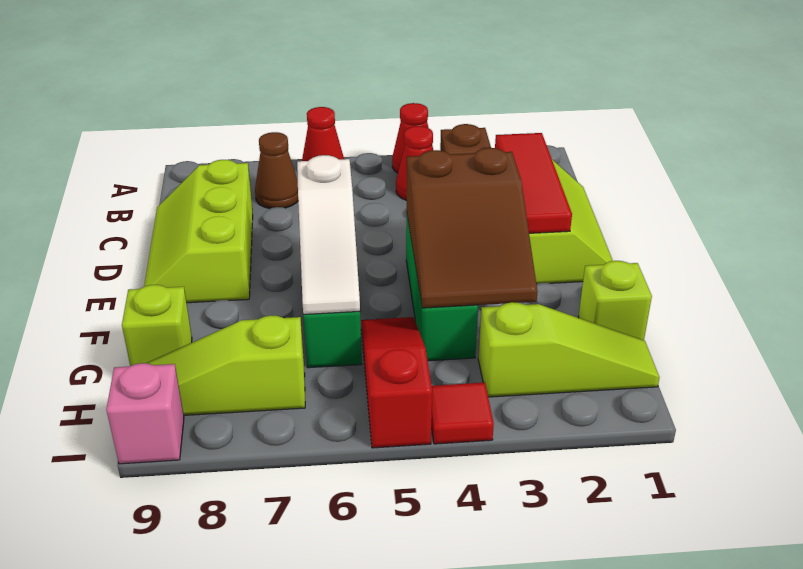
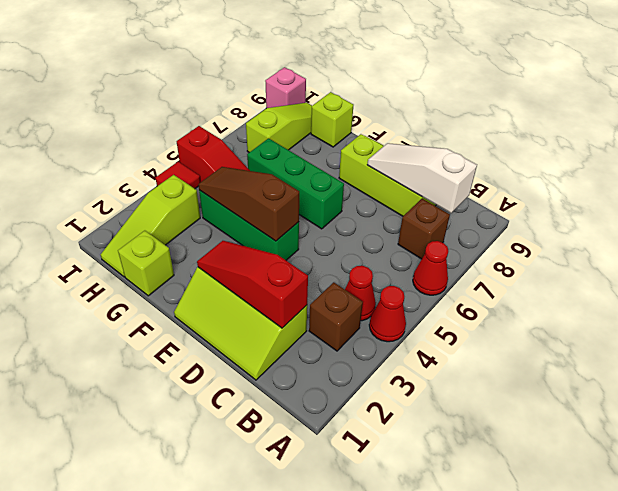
brown cone B7 level 1 -> brown brick B7 level 1
red tile C2:E2 level 2 -> red slope C2:E2 level 2 top C
brown slope E3:G4 level 2 top E -> brown slope E4:G4 level 2 top E
white slope E6:G6 level 2 top E -> white slope B8:D8 level 2 top B

